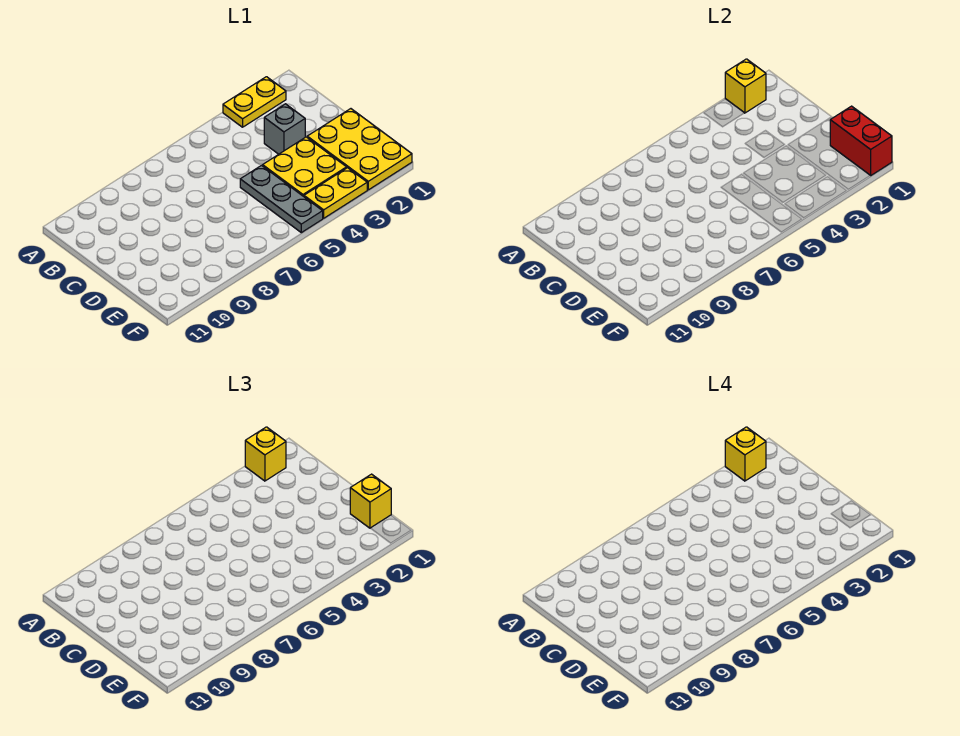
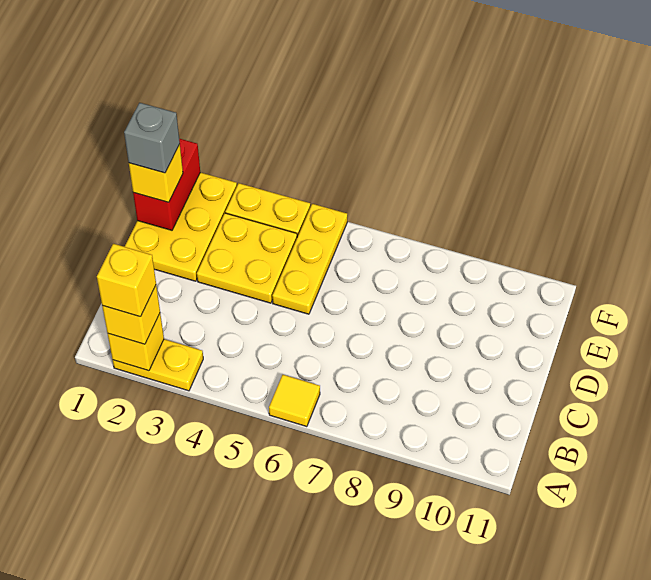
none -> yellow tile A6 level 1
grey brick C3 level 1 -> grey brick E1 level 4
grey plate D5:F5 level 1 -> yellow plate D5:F5 level 1

